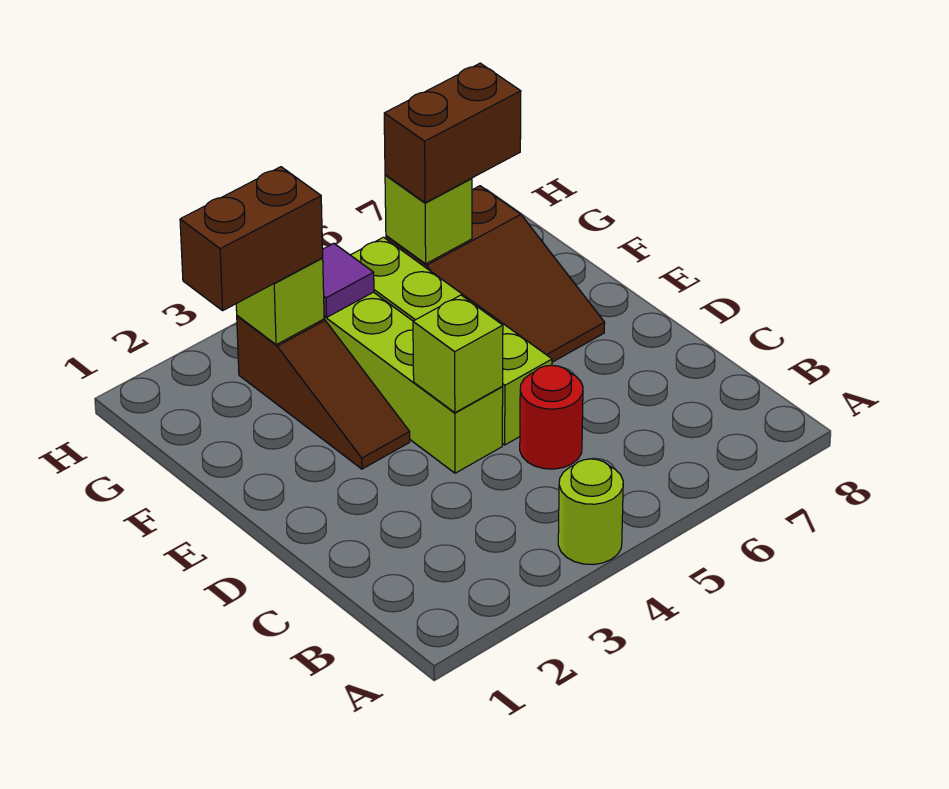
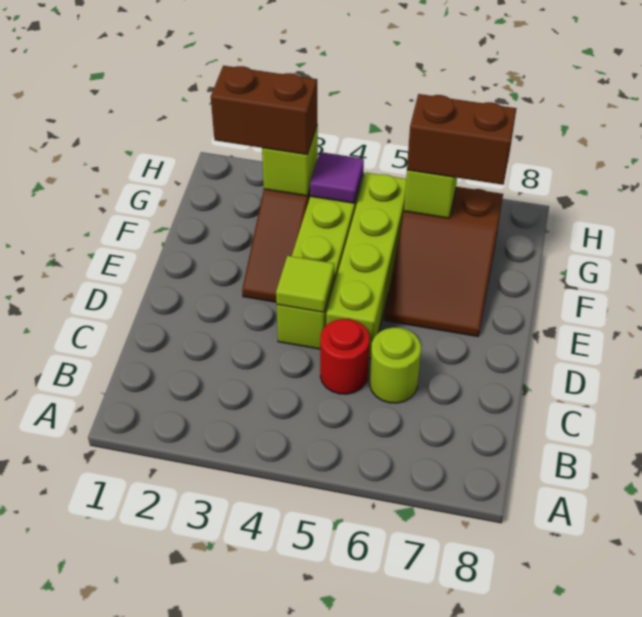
lime round brick A4 level 1 -> lime round brick C6 level 1
lime brick D4 level 2 -> lime tile D4 level 2

